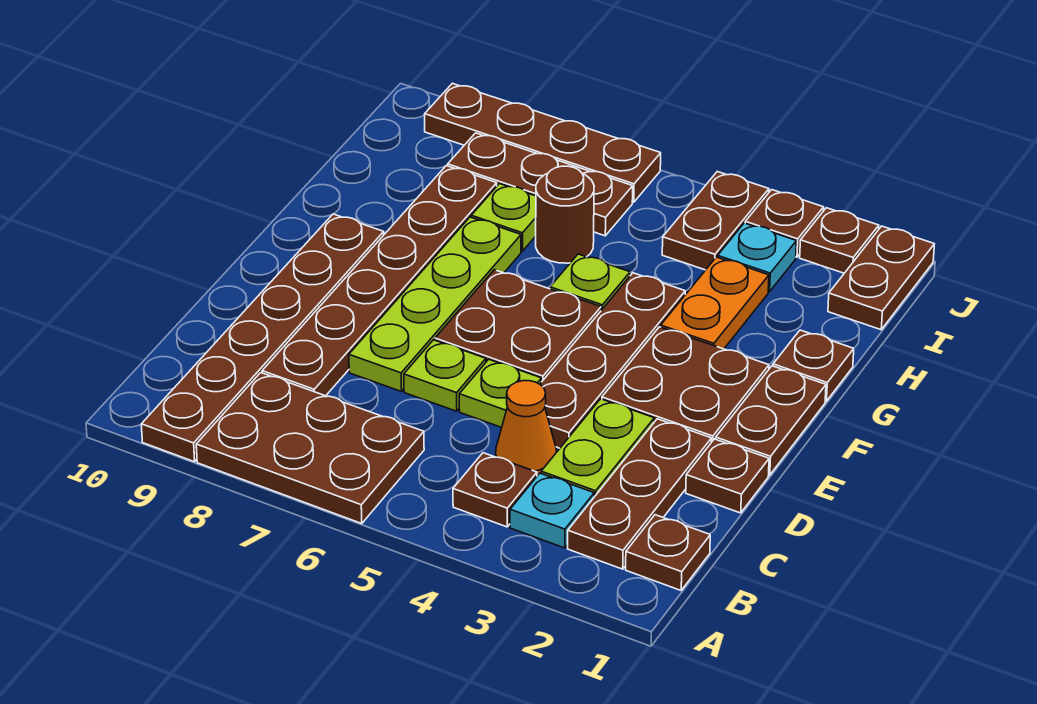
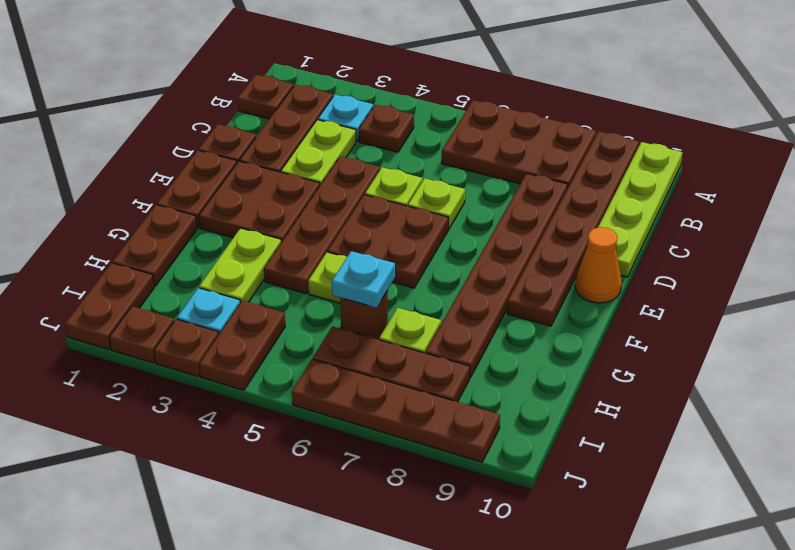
orange cone C4 level 1 -> orange cone E10 level 1
lime plate D7:G7 level 1 -> lime plate A10:D10 level 1
brown plate G1 level 1 -> brown plate G1:H1 level 1
orange plate G3:H3 level 1 -> lime plate G3:H3 level 1
none -> cyan plate H6 level 2

